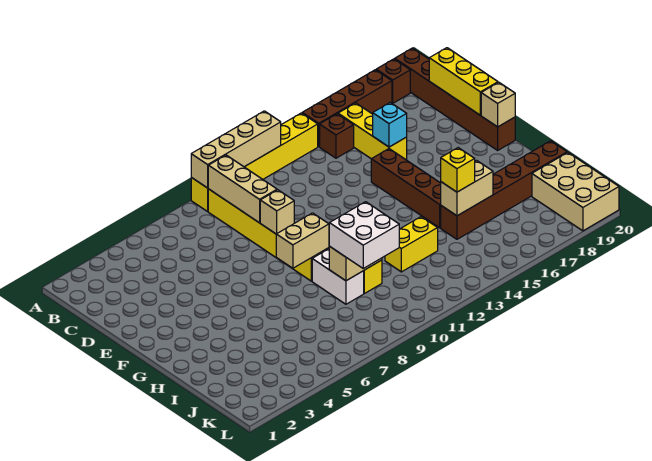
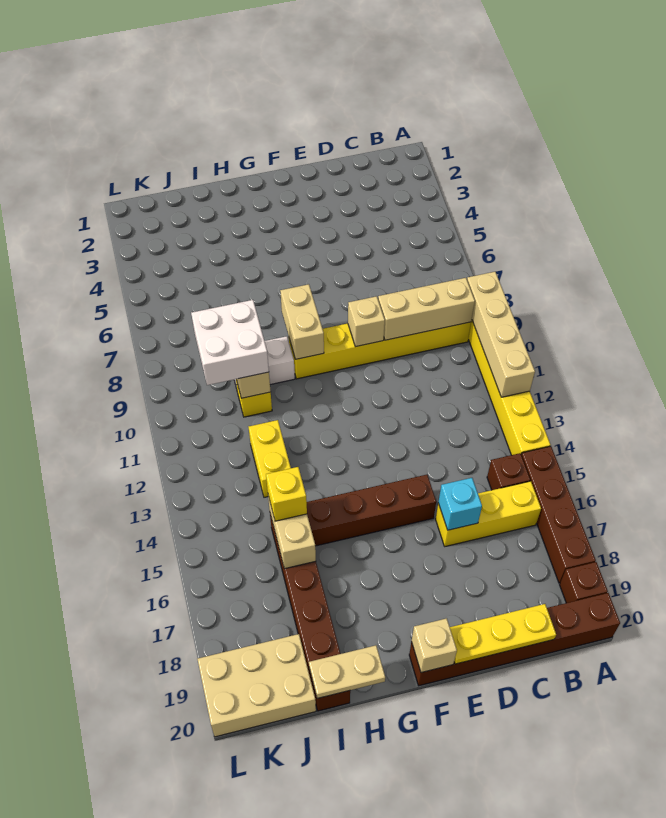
yellow brick C20:E20 level 2 -> yellow plate C20:E20 level 2
none -> tan plate H20:I20 level 2

